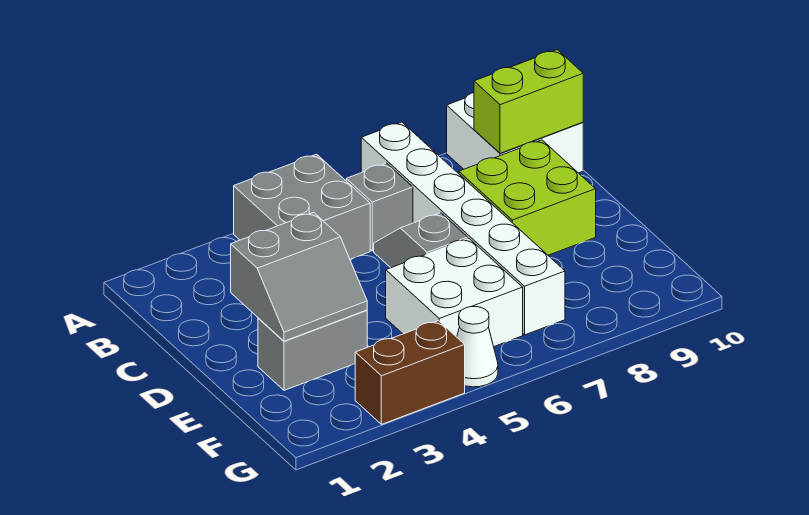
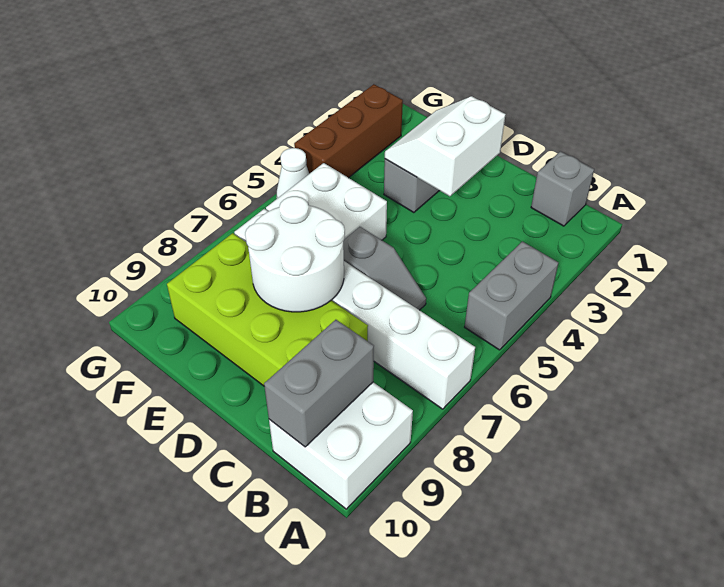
grey brick A4:B5 level 1 -> grey brick A4:A5 level 1
grey brick B6 level 1 -> grey brick B1 level 1
lime brick B9:B10 level 2 -> grey brick B9:B10 level 2
lime brick C8:D9 level 1 -> lime brick C8:F9 level 1
grey slope D2:E3 level 2 top D -> white slope D2:E3 level 2 top D
none -> white round brick D7:E8 level 2
brown brick G3:G4 level 1 -> brown brick G2:G4 level 1

